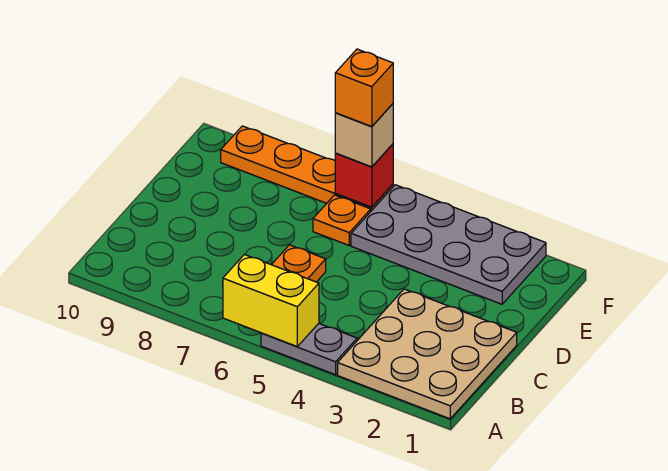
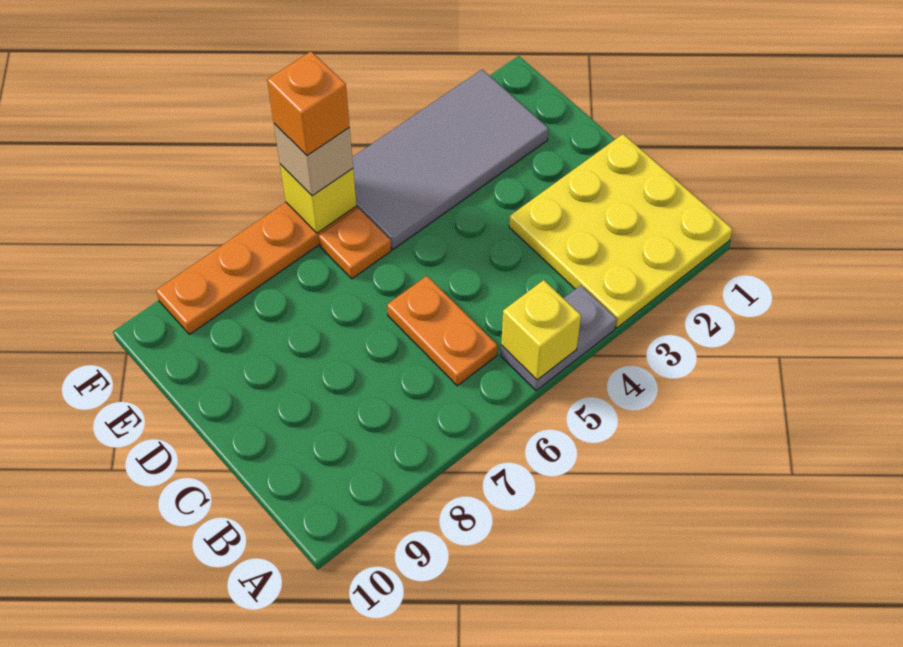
tan plate A1:C3 level 1 -> yellow plate A1:C3 level 1
yellow brick A5:A6 level 2 -> yellow brick A5 level 2
grey plate E2:F5 level 1 -> grey tile E2:F5 level 1
red brick F6 level 2 -> yellow brick F6 level 2

